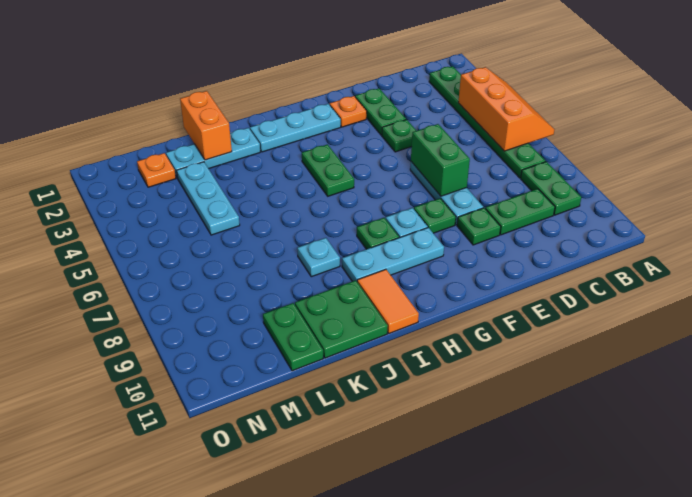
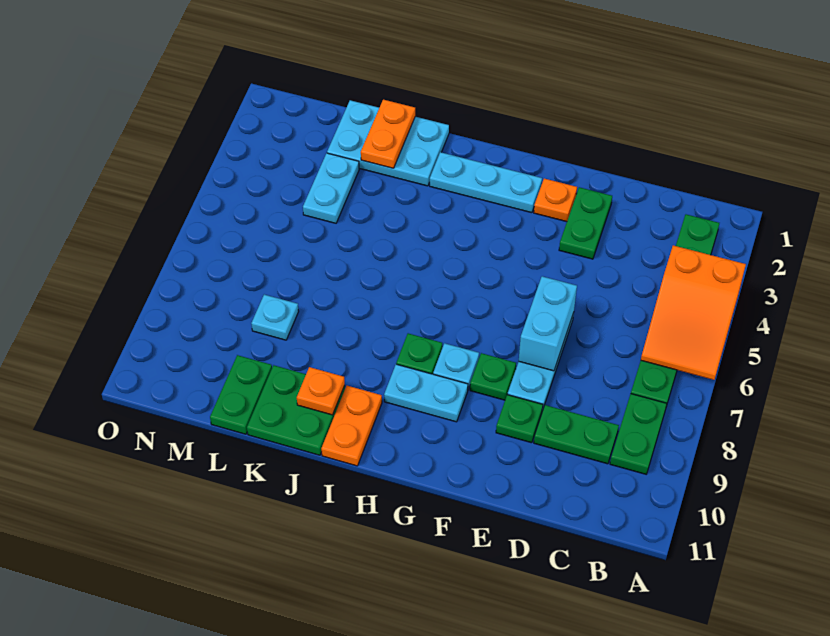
orange slope A4:B6 level 2 top B -> orange slope A4:B6 level 2 top 4
green plate E4 level 1 -> none
green brick E6:E7 level 2 -> cyan brick E6:E7 level 2
cyan plate G9:I9 level 1 -> cyan plate G9:H9 level 1
green plate H4:H5 level 1 -> none
orange tile I10:I11 level 1 -> orange plate I10:I11 level 1
cyan plate J2:L2 level 1 -> cyan plate J1:L2 level 1
cyan plate J8 level 1 -> cyan plate L8 level 1
orange brick K1:K2 level 2 -> orange plate K1:K2 level 2
cyan plate L3:L5 level 1 -> cyan plate L3:L4 level 1
orange plate M2 level 1 -> orange plate J10 level 2

